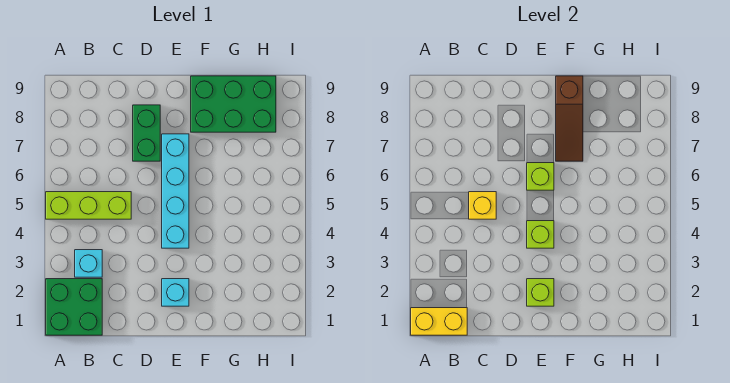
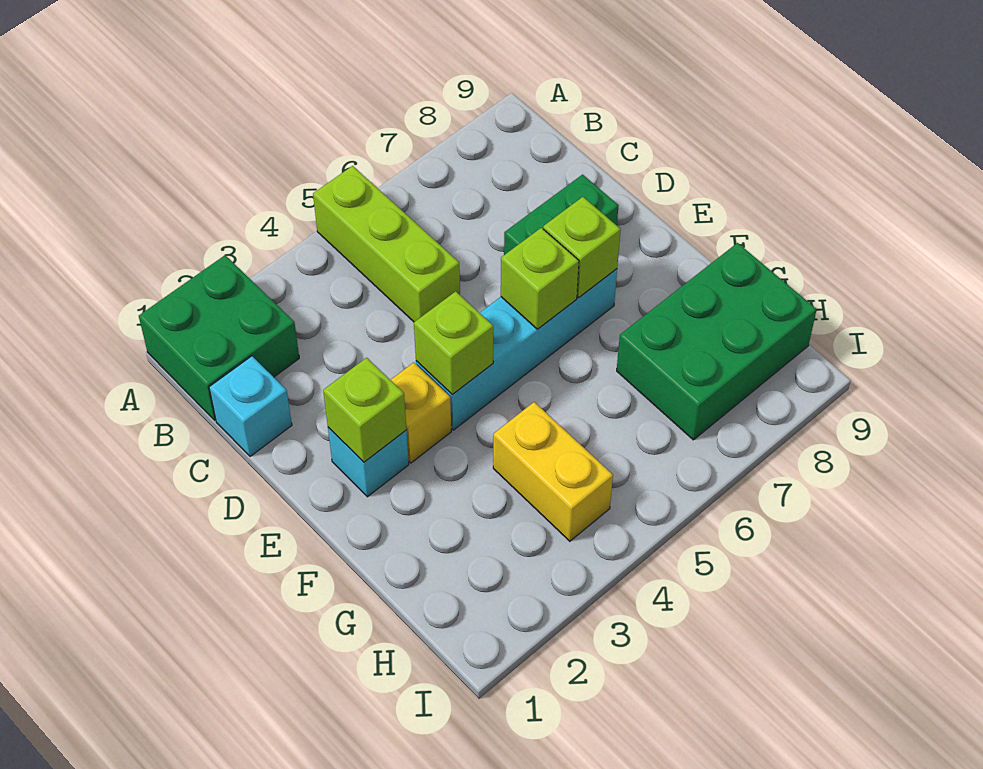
yellow brick A1:B1 level 2 -> yellow brick G4:H4 level 1
cyan brick B3 level 1 -> cyan brick C1 level 1
yellow brick C5 level 2 -> yellow brick E3 level 1
none -> lime brick E7 level 2
brown slope F7:F9 level 2 top 9 -> none
green brick F8:H9 level 1 -> green brick G7:H9 level 1

